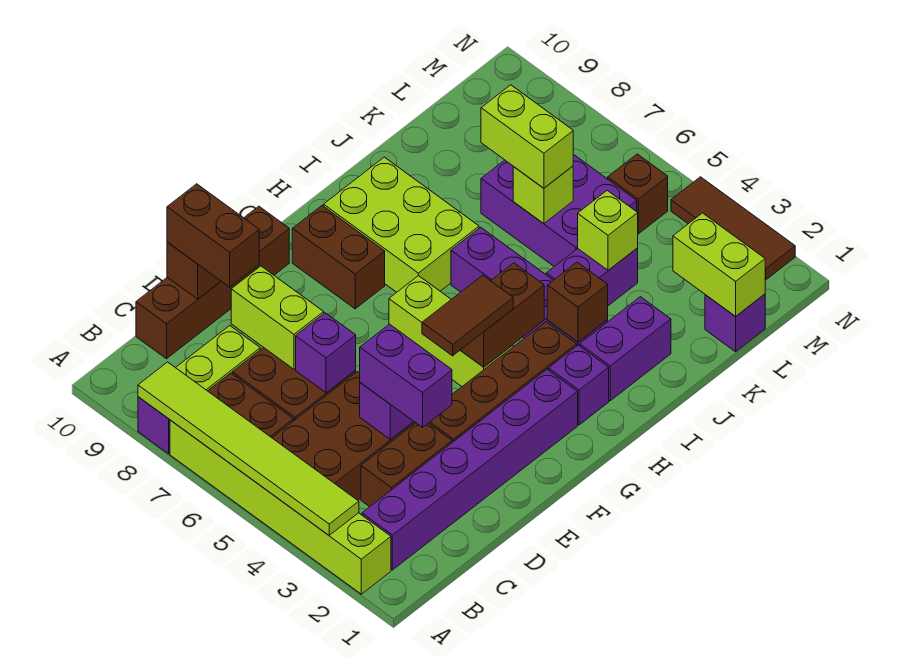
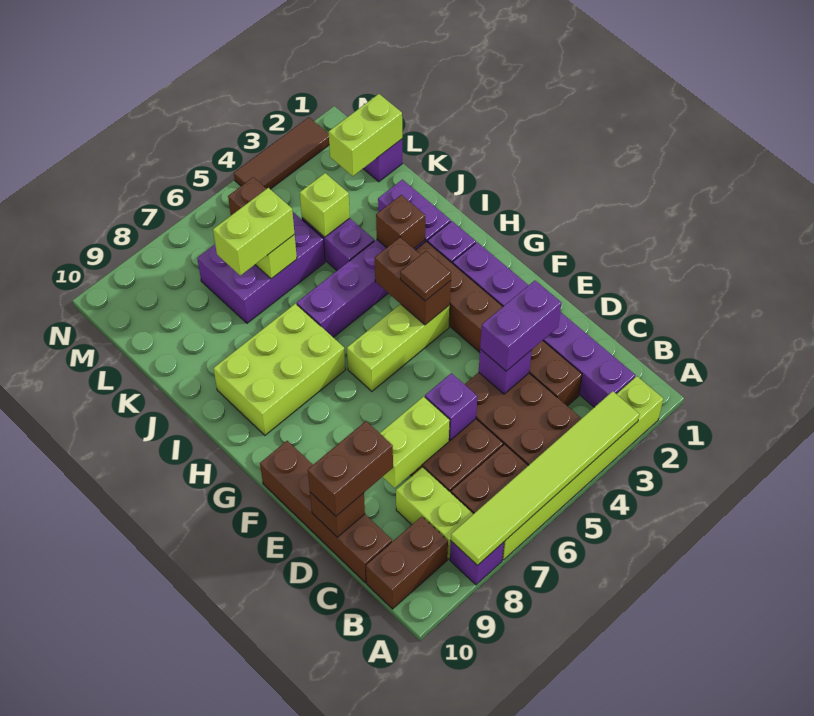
brown tile F4:G4 level 3 -> brown tile G4 level 3
brown brick G8:G9 level 1 -> brown brick B9:B10 level 1

